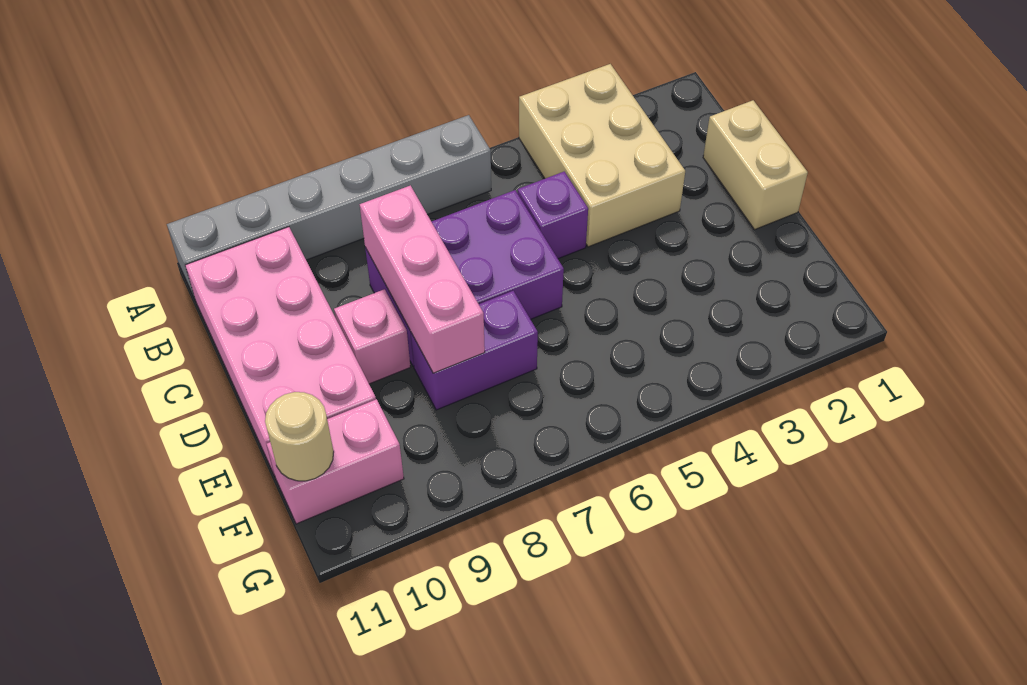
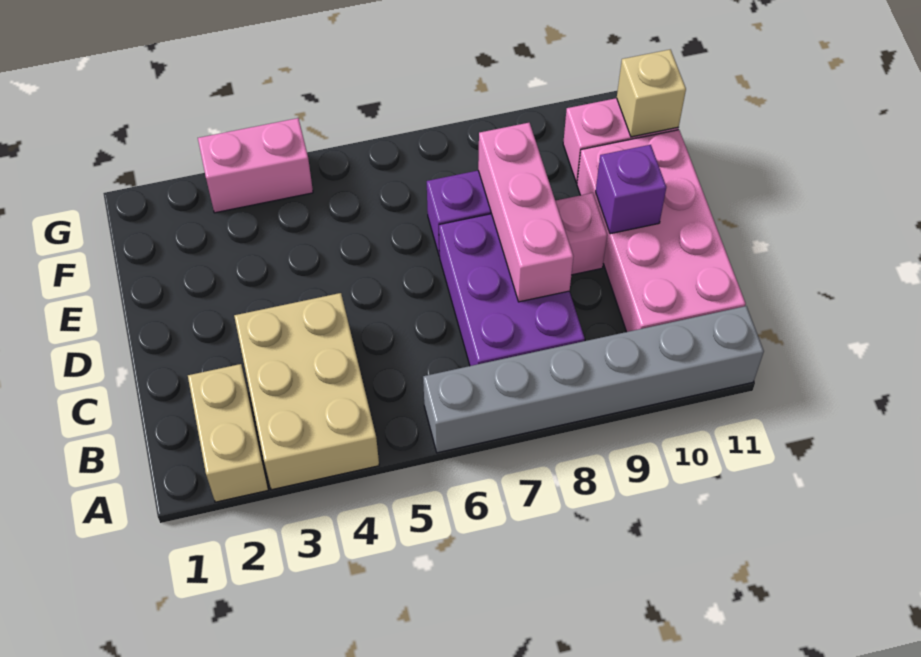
tan brick C1:D1 level 1 -> tan brick A2:B2 level 1
purple brick C5 level 1 -> purple brick D10 level 2
purple brick C6:D8 level 1 -> purple brick B7:D8 level 1
tan round brick F11 level 2 -> tan brick F11 level 2
none -> pink brick G3:G4 level 1

